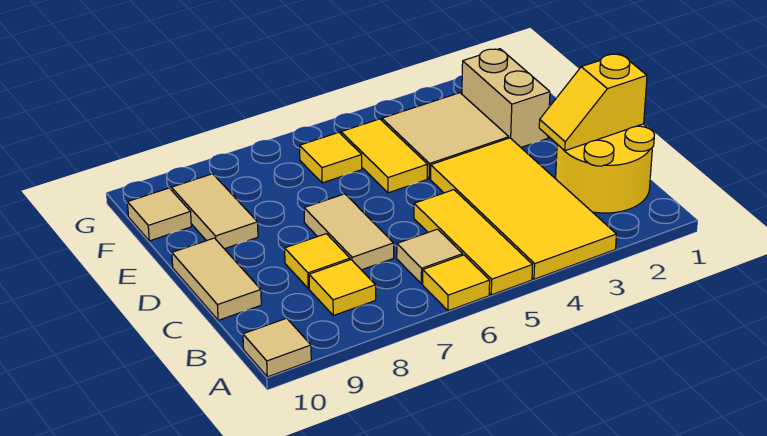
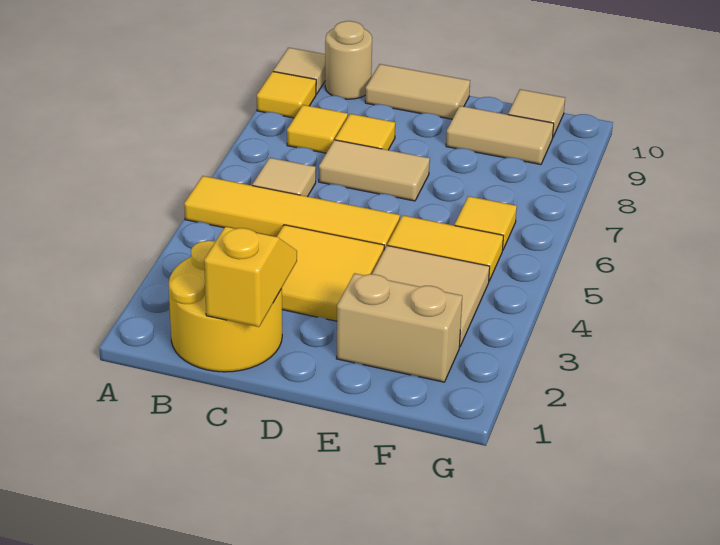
yellow tile A3:D4 level 1 -> yellow tile C3:D4 level 1
yellow tile A5:C5 level 1 -> yellow tile A5:D5 level 1
yellow tile A6 level 1 -> yellow tile A9 level 1
none -> tan round brick B10 level 1

